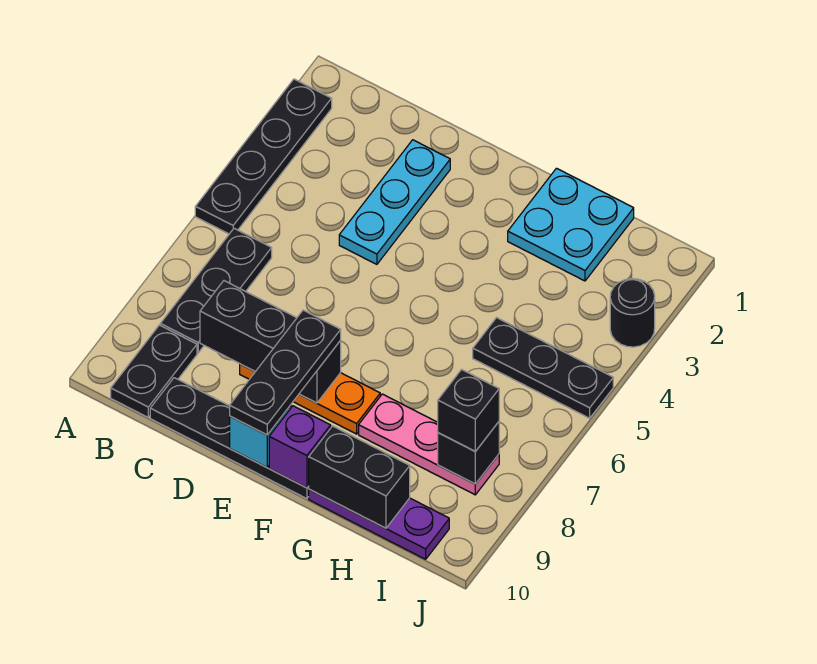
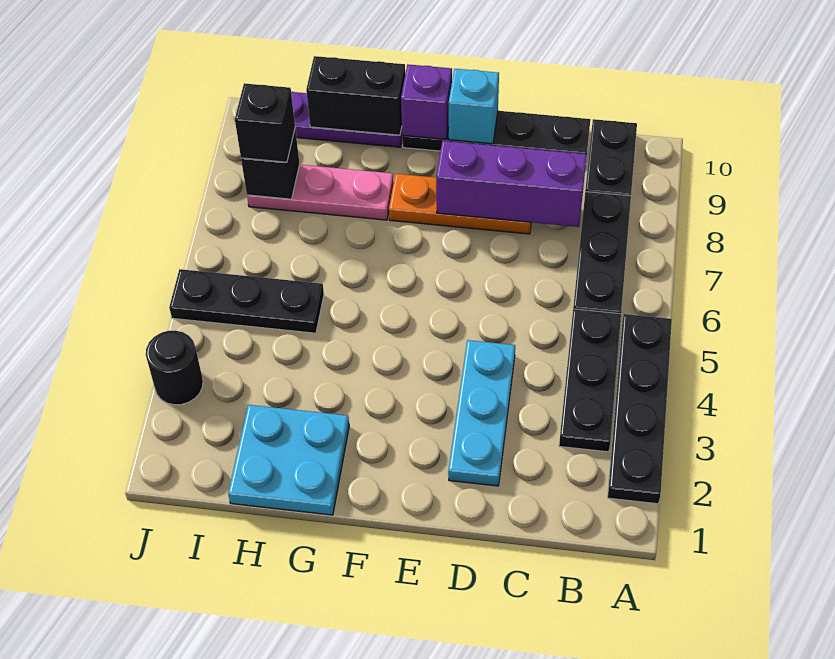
black brick C8:E8 level 2 -> purple brick C8:E8 level 2
black plate E8:E10 level 3 -> black plate B3:B5 level 1

